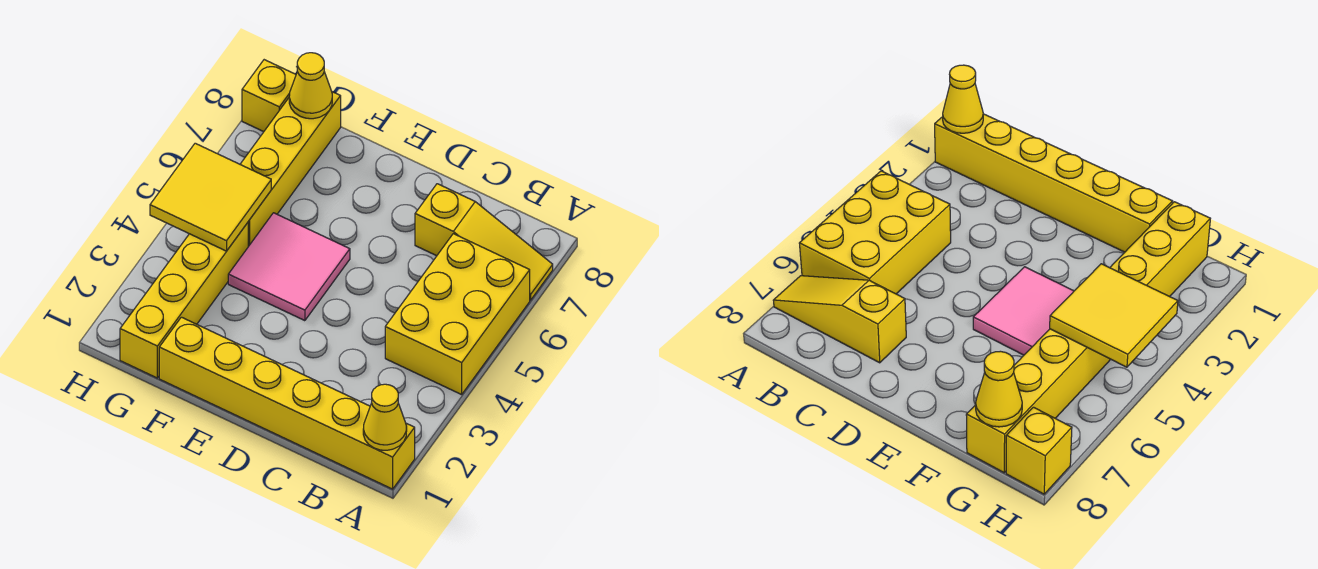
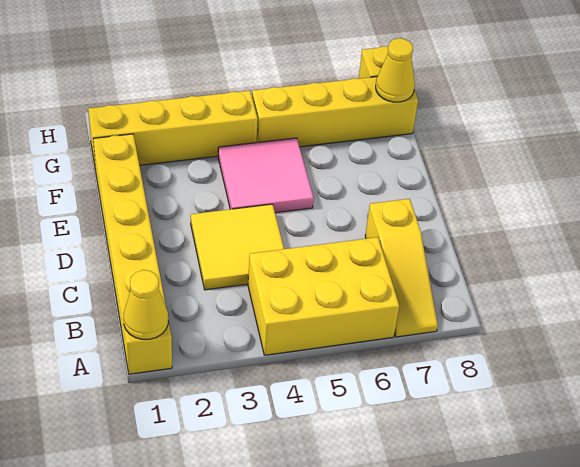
yellow tile G4:H5 level 2 -> yellow tile C3:D4 level 1

